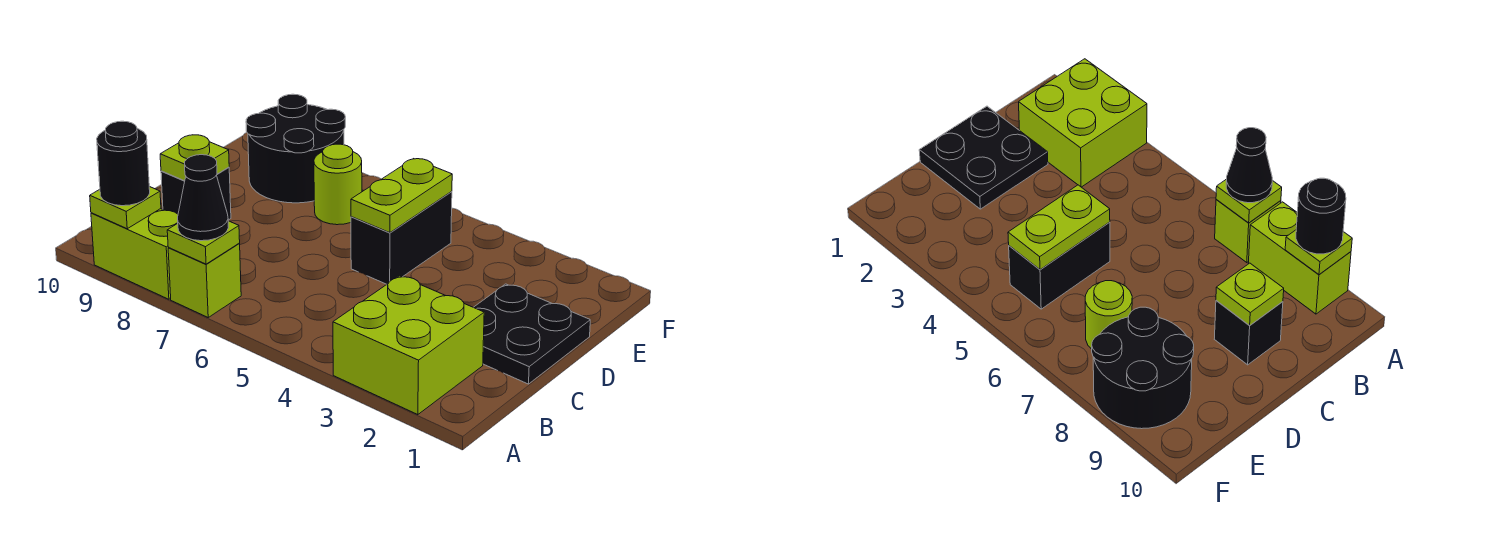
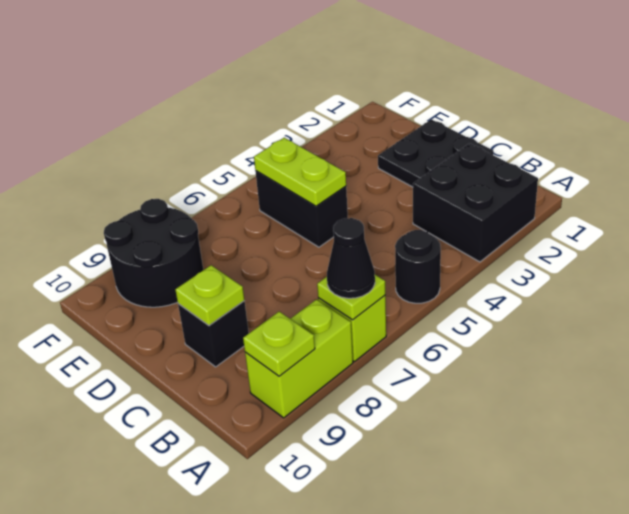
lime brick A2:B3 level 1 -> black brick A2:B3 level 1
black round brick A9 level 3 -> black round brick A5 level 1
lime round brick E7 level 1 -> none

